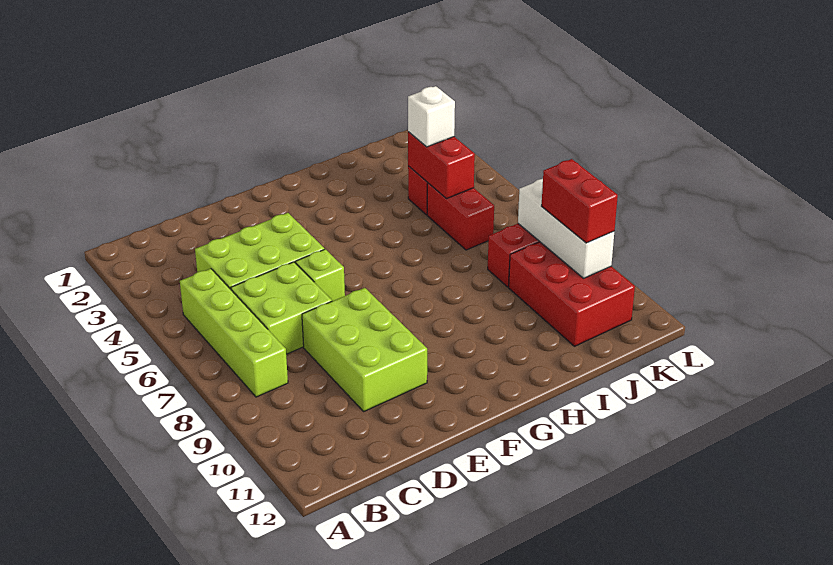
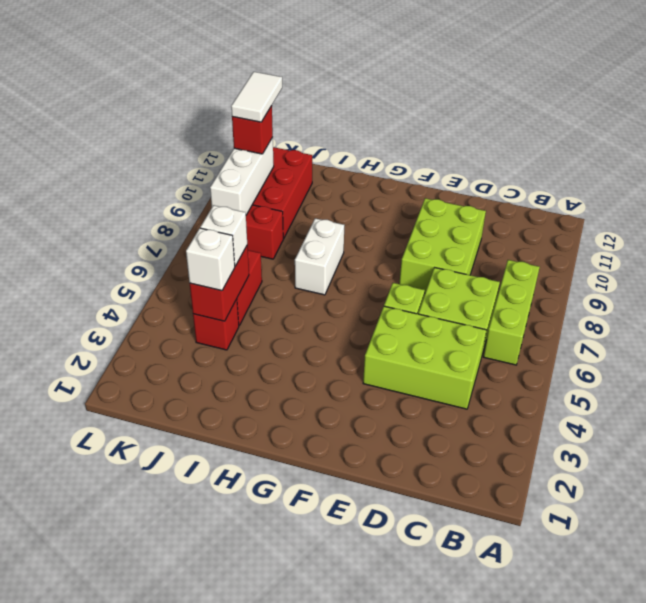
lime brick B5:B8 level 1 -> lime brick B6:B8 level 1
none -> white brick H7:H8 level 1
none -> white brick J5 level 3
red brick K9:K10 level 3 -> red brick K10 level 3
none -> white tile K10:K11 level 4

